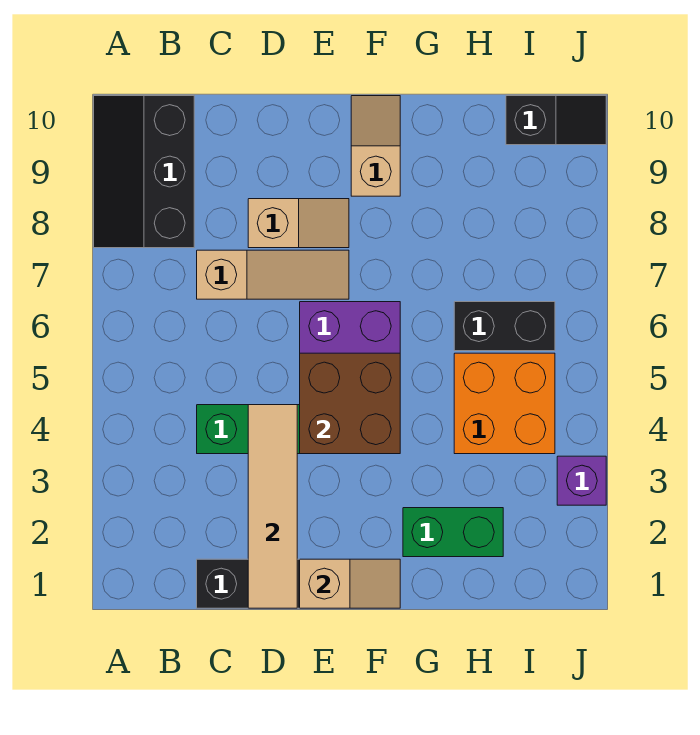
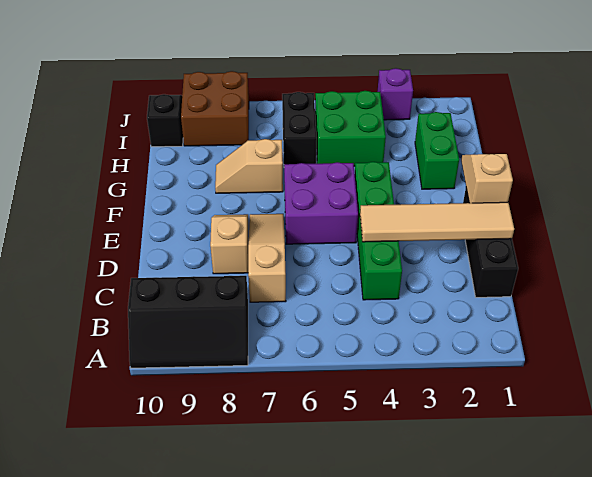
brown brick E4:F5 level 2 -> brown brick I8:J9 level 1
tan slope F9:F10 level 1 top 9 -> tan slope G7:G8 level 1 top 7
orange brick H4:I5 level 1 -> green brick H4:I5 level 1

